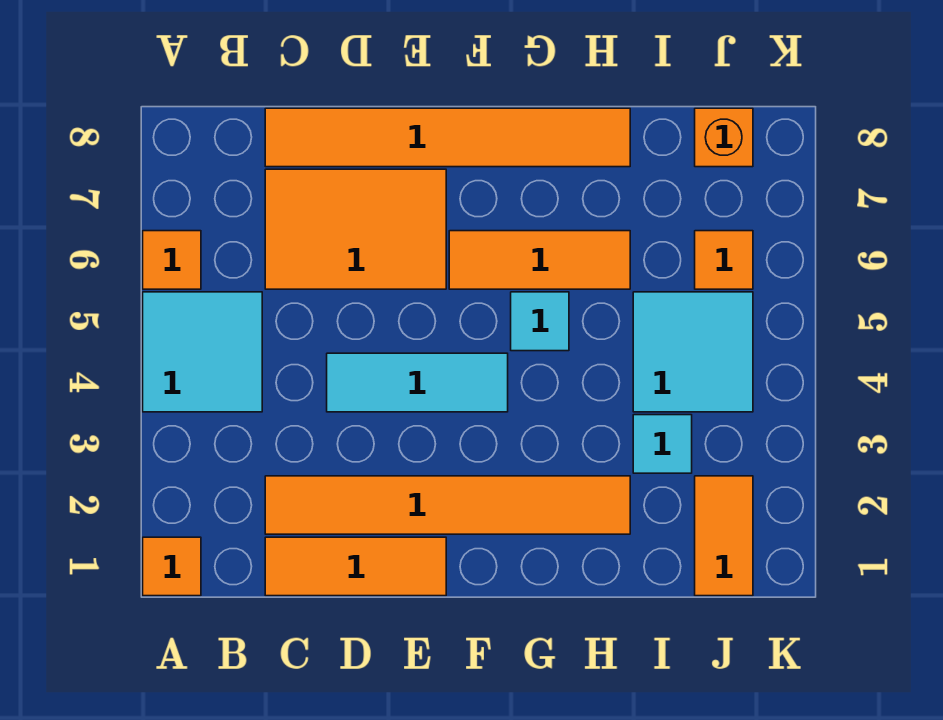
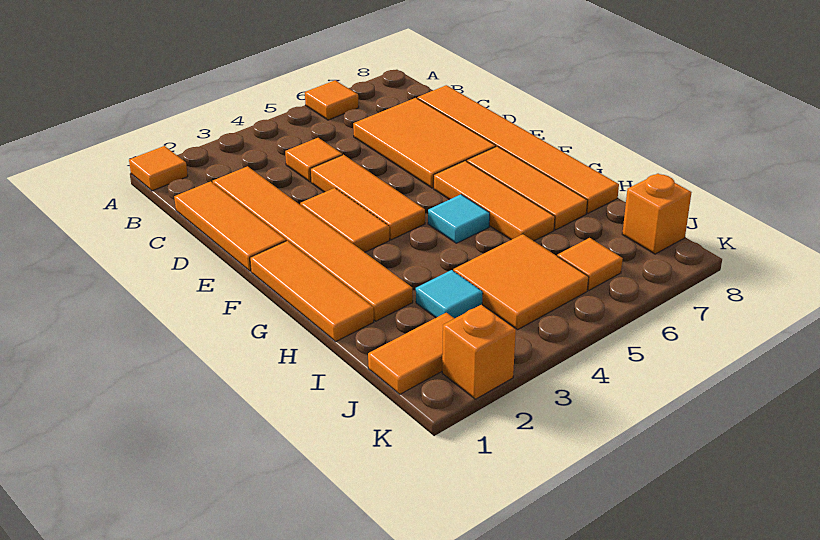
cyan tile A4:B5 level 1 -> none
none -> orange tile C4 level 1
cyan tile D4:F4 level 1 -> orange tile D4:F4 level 1
none -> orange tile E3:F3 level 1
none -> orange tile F1:H1 level 1
none -> orange tile F7:H7 level 1
cyan tile I4:J5 level 1 -> orange tile I4:J5 level 1
none -> orange brick K2 level 1

